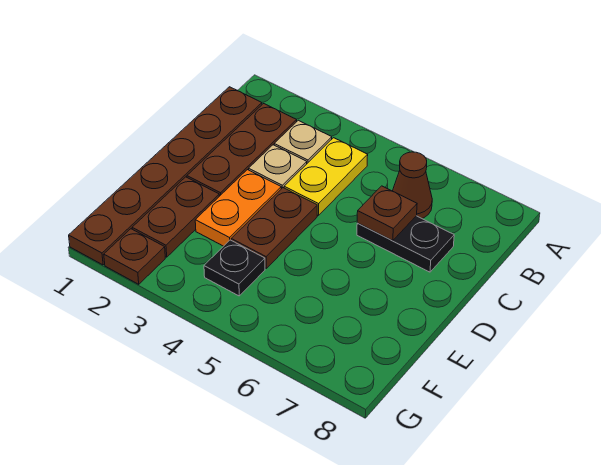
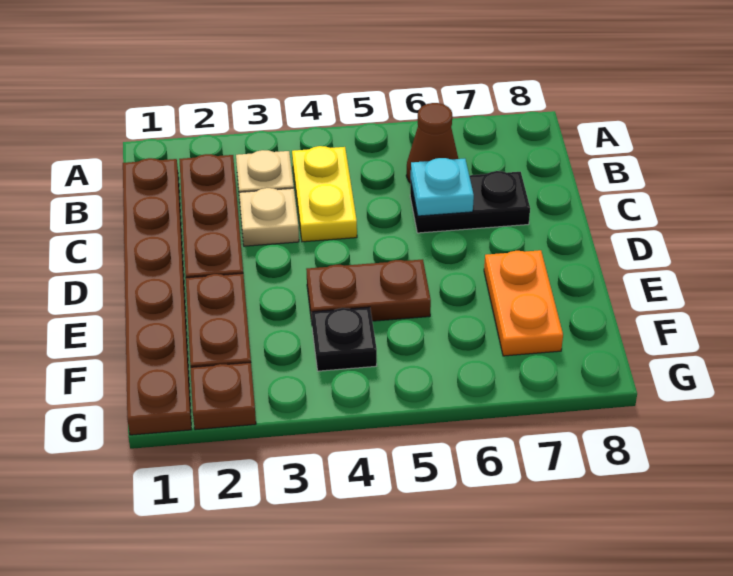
brown plate C6 level 2 -> cyan plate C6 level 2
orange plate D3:E3 level 1 -> orange plate E7:F7 level 1
brown plate D4:E4 level 1 -> brown plate E4:E5 level 1

